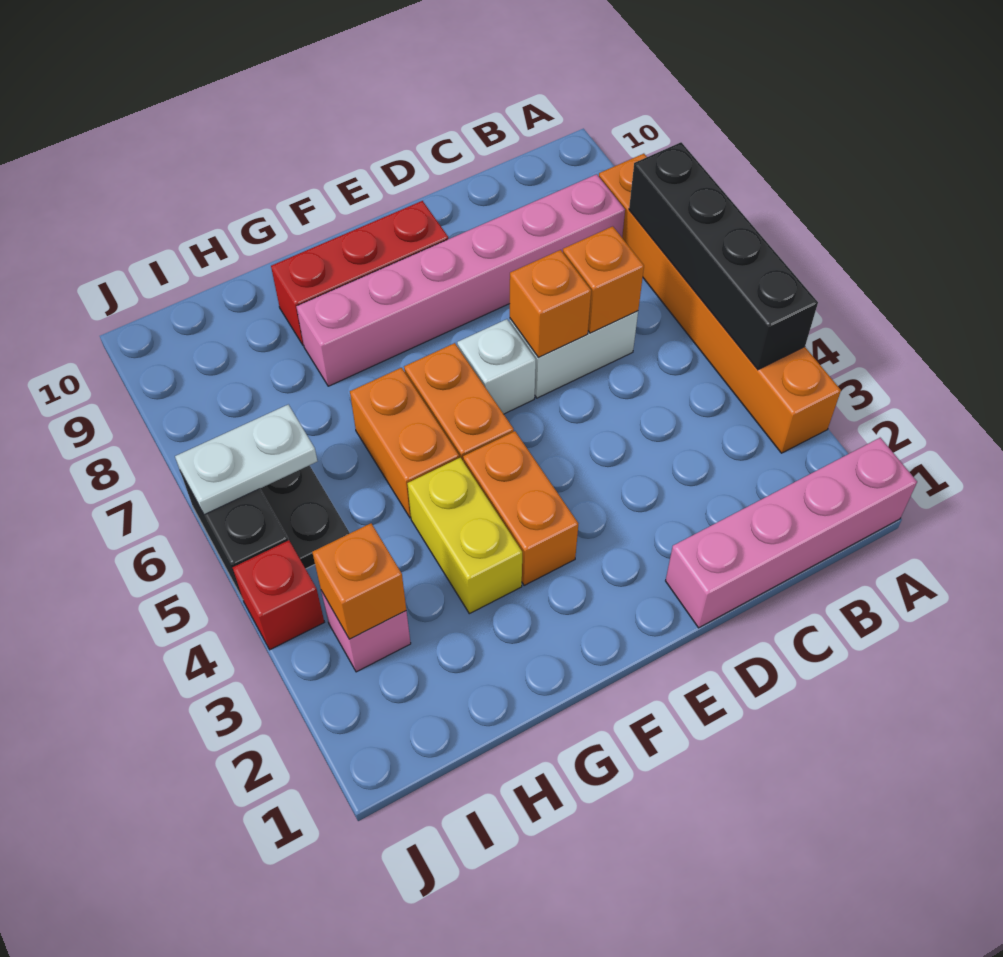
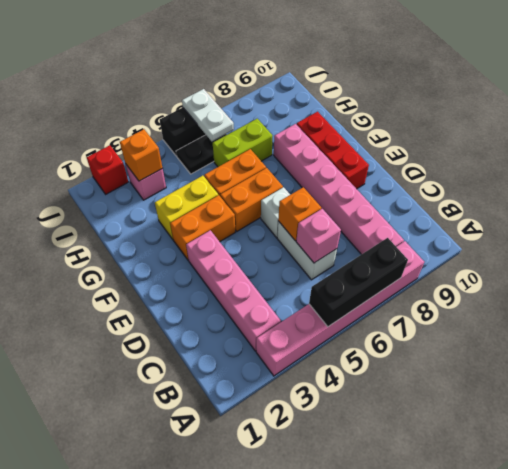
pink brick A1:D1 level 1 -> pink brick B3:E3 level 1
orange brick A3:A8 level 1 -> pink brick A3:A8 level 1
black brick A4:A7 level 2 -> black brick A5:A7 level 2
orange brick C6 level 2 -> pink brick C6 level 2
none -> lime brick H6:H7 level 1
red brick J4 level 1 -> red brick J2 level 1

